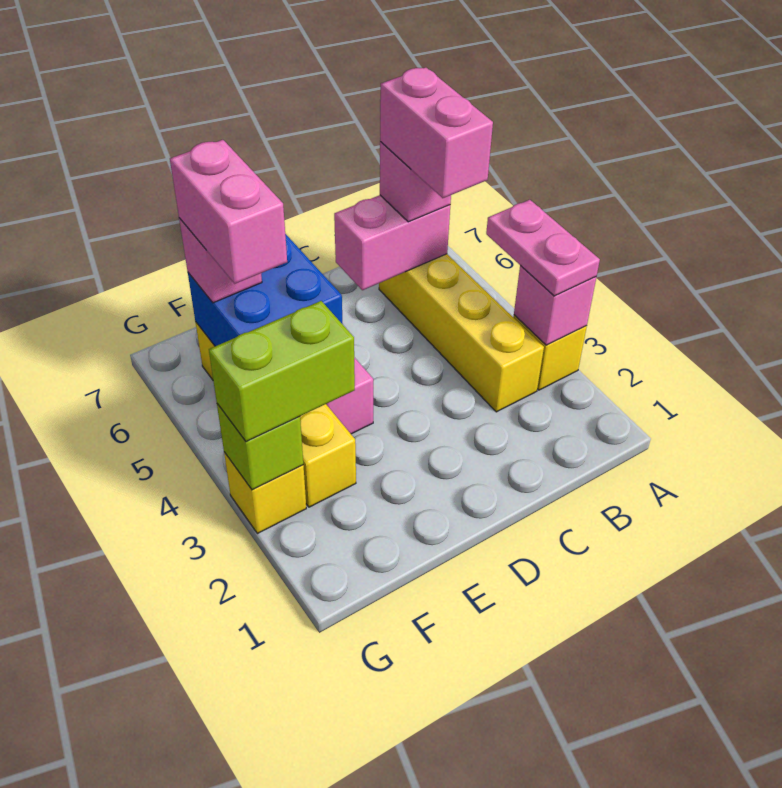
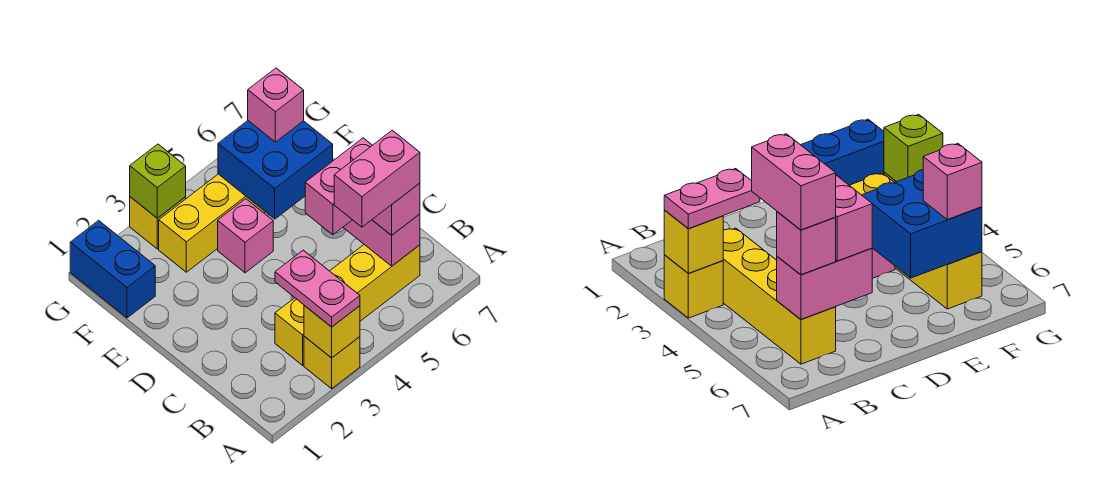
pink brick A3 level 2 -> yellow brick A3 level 2
pink plate A3:A4 level 3 -> pink plate A3:B3 level 3
none -> blue brick F1:G1 level 1
lime brick F3:G3 level 3 -> none
pink brick F5:F6 level 4 -> pink brick C5:C6 level 3

